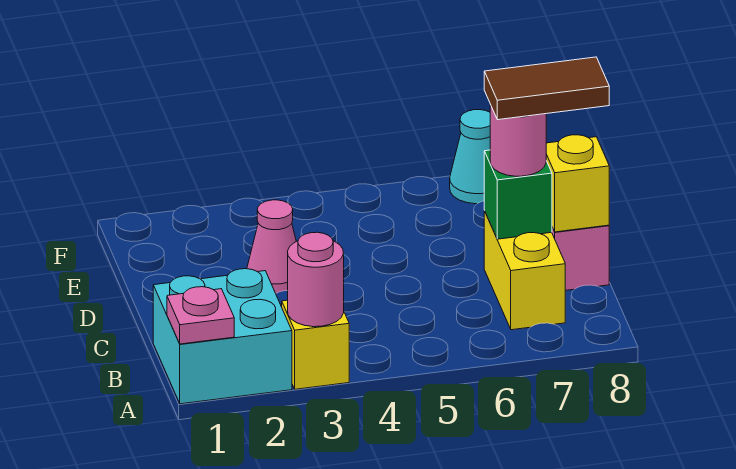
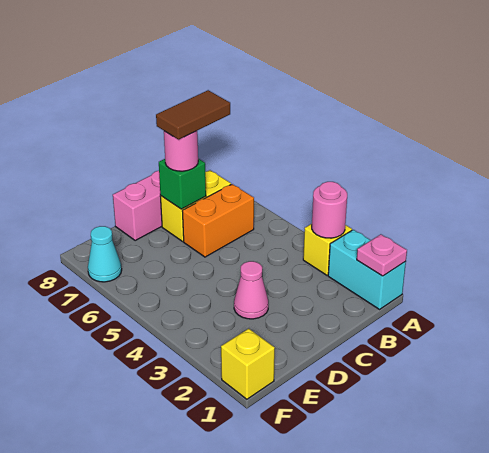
cyan brick A1:B2 level 1 -> cyan brick A1:A2 level 1
none -> orange brick B6:C6 level 1
brown tile C7:C8 level 4 -> brown tile B7:C7 level 4
yellow brick C8 level 2 -> yellow brick F1 level 1

